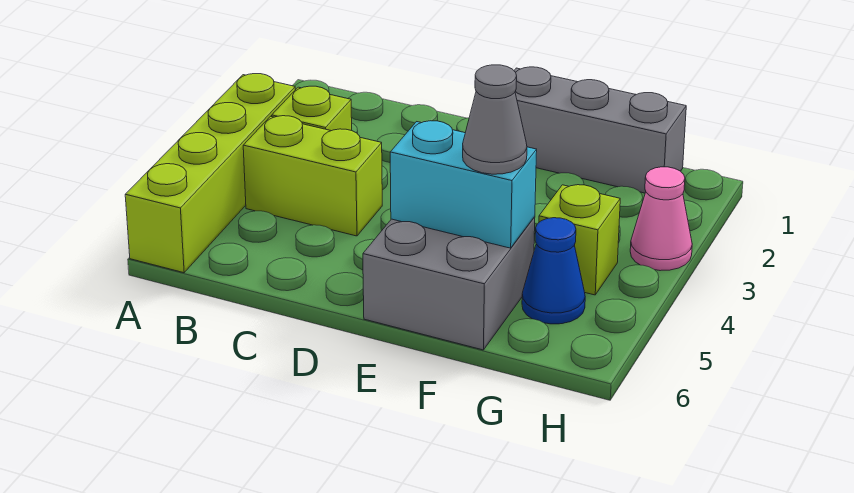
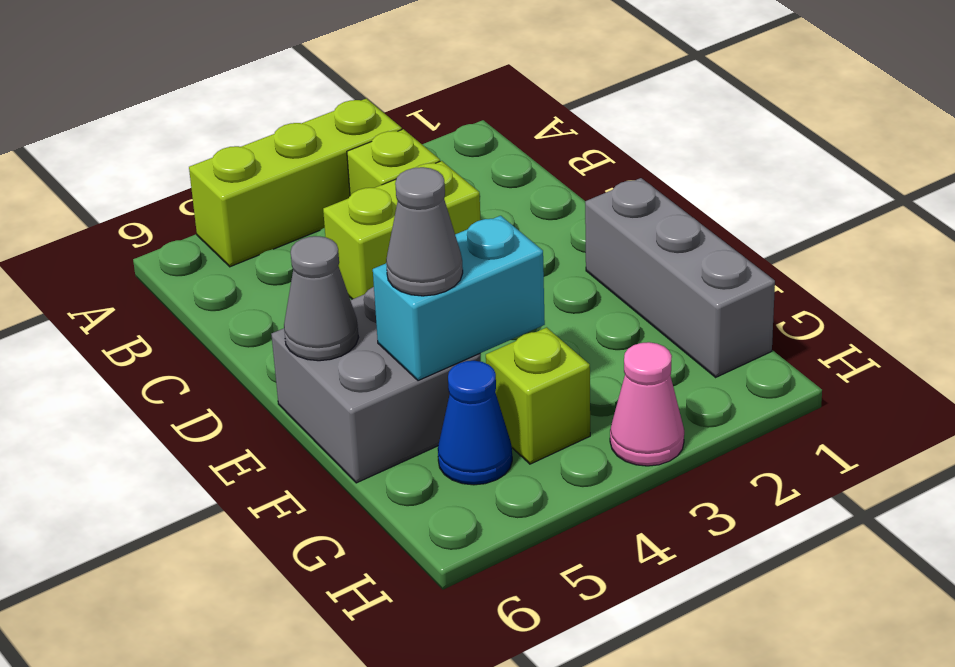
lime brick A3:A6 level 1 -> lime brick A3:A5 level 1
lime brick B4:C4 level 1 -> lime brick C3:C4 level 1
cyan brick E5:F5 level 2 -> cyan brick F4:F5 level 2
none -> grey cone E6 level 2

